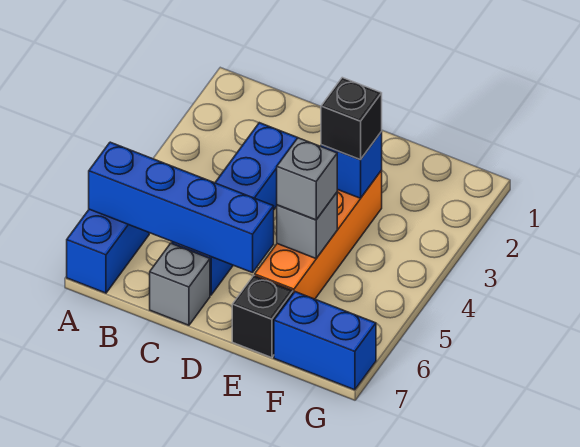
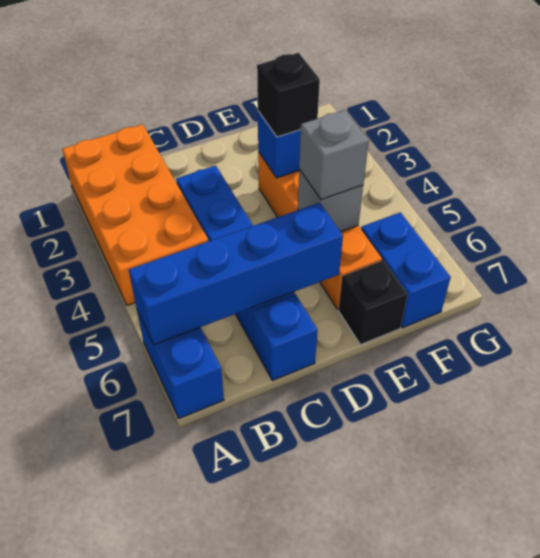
none -> orange brick A1:B4 level 1
grey brick C7 level 1 -> blue brick C7 level 1
blue brick F7:G7 level 1 -> blue brick F6:F7 level 1

